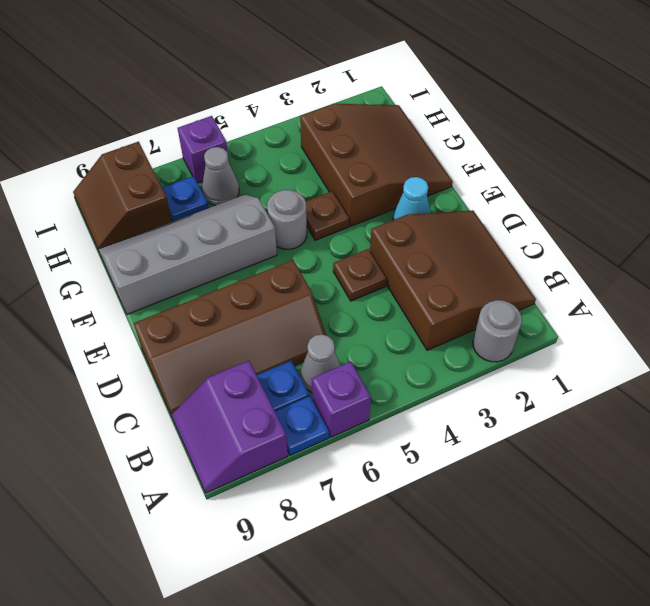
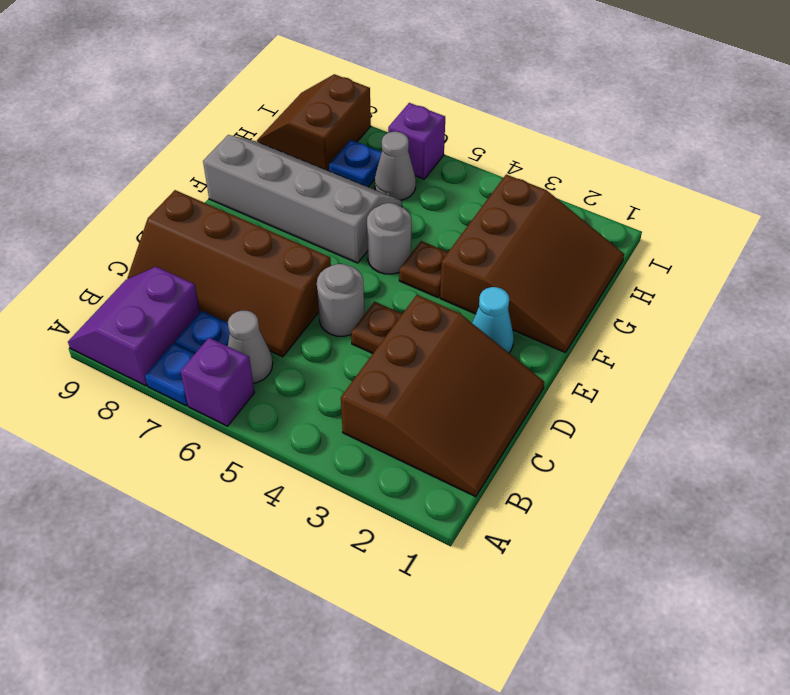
grey round brick A2 level 1 -> grey round brick D5 level 1

